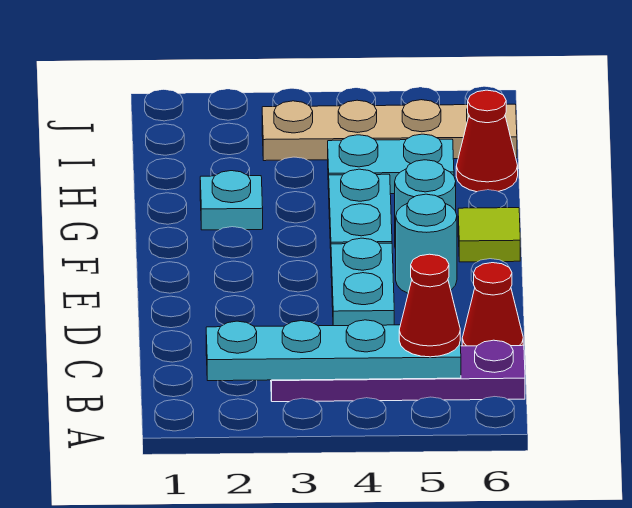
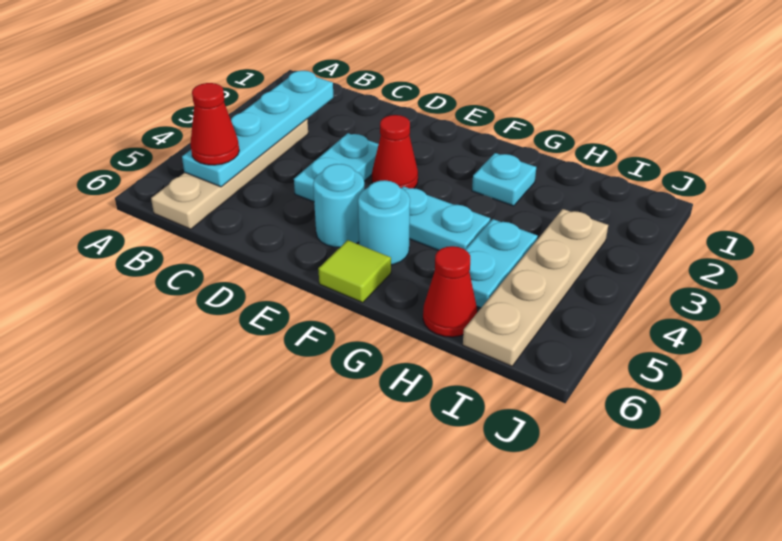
purple plate B3:B6 level 1 -> tan plate B3:B6 level 1
red cone C6 level 1 -> red cone E3 level 1
cyan plate D4:E4 level 1 -> cyan plate D3:D4 level 1

